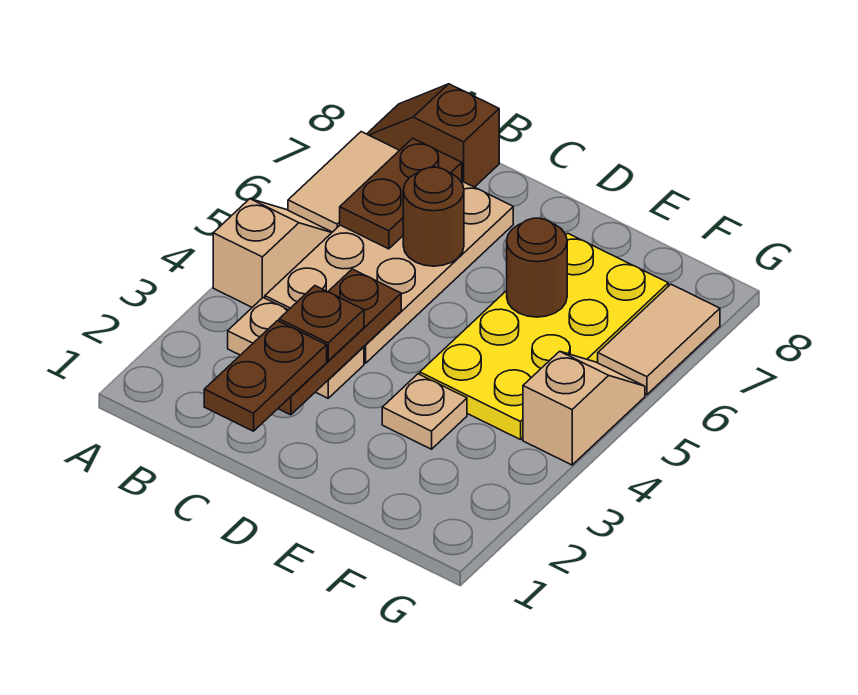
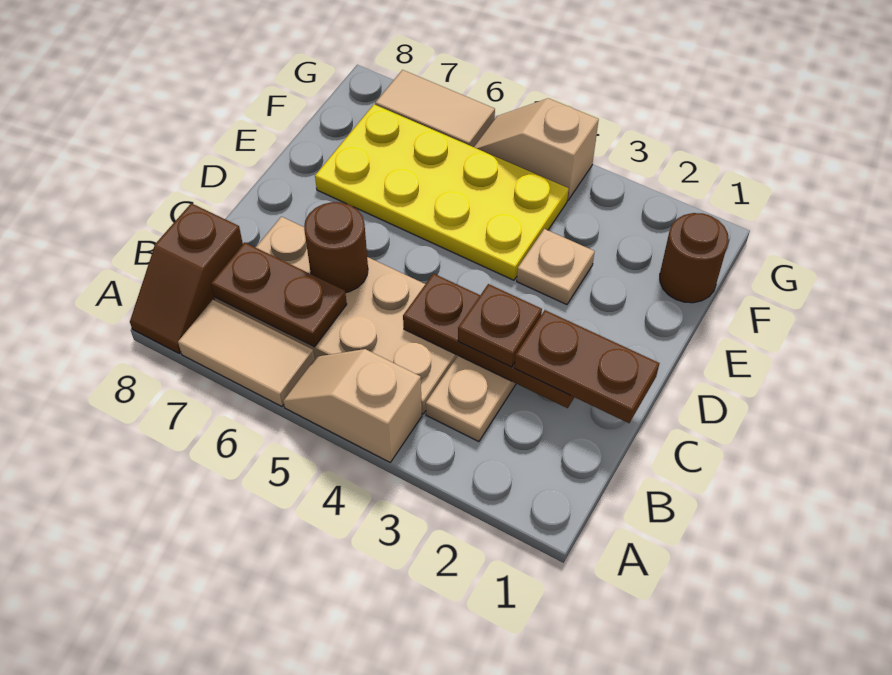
brown round brick E6 level 2 -> brown round brick F1 level 1

